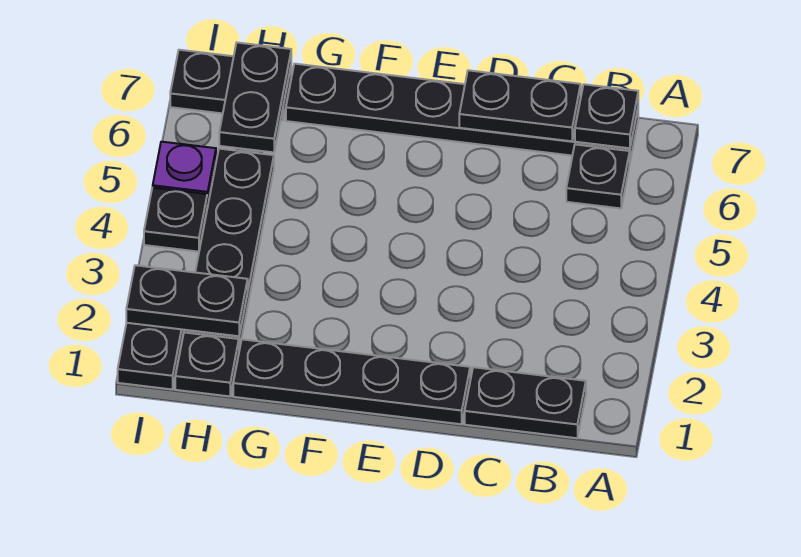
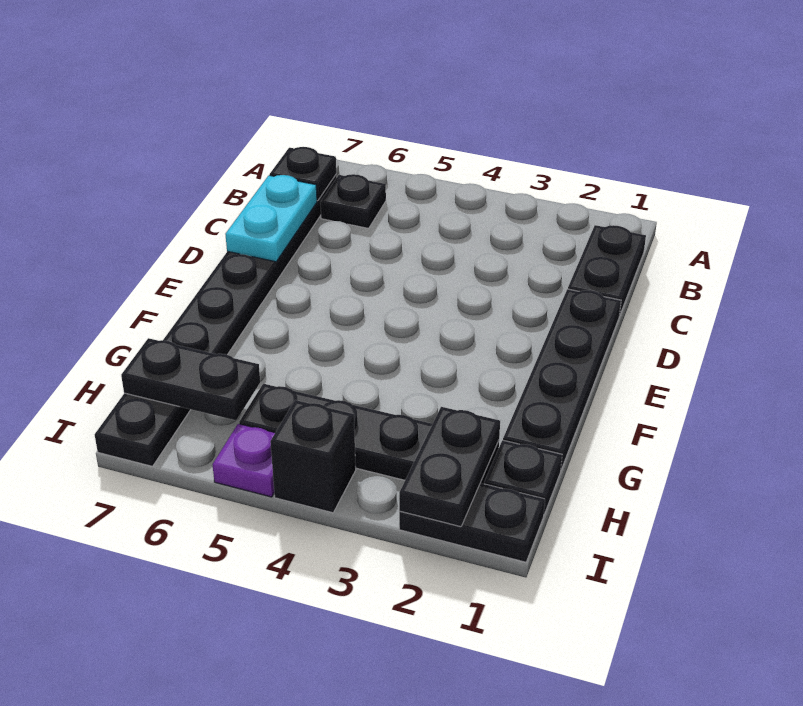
black plate C7:D7 level 2 -> cyan plate C7:D7 level 2
black plate I4 level 1 -> black brick I4 level 1

